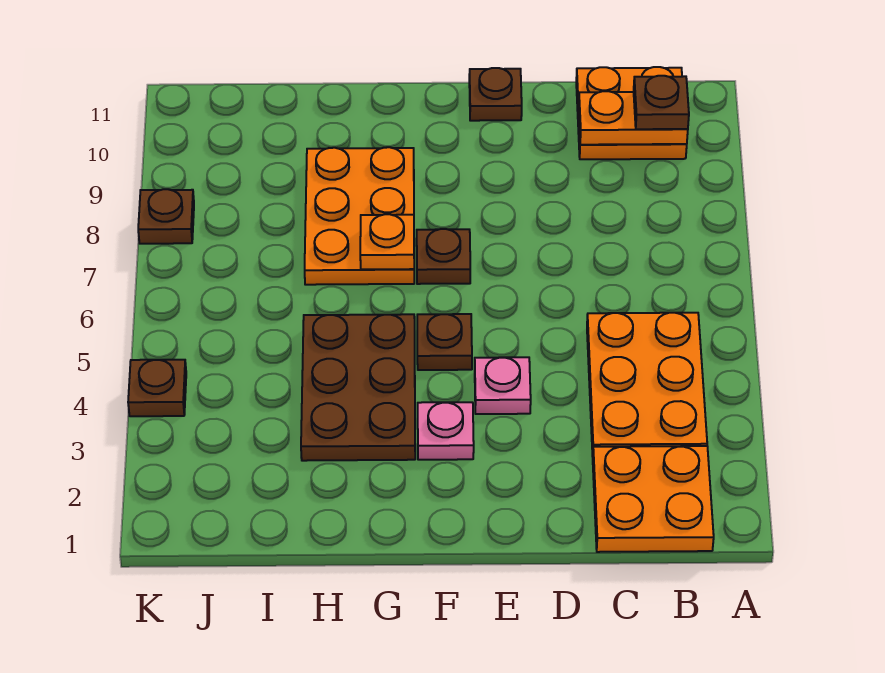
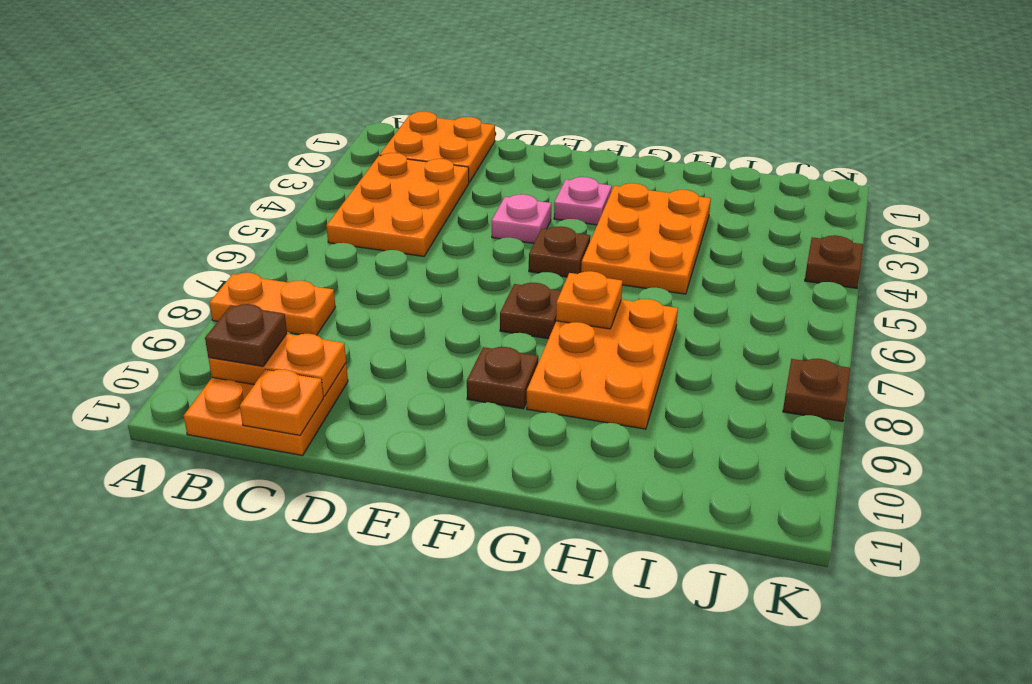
none -> orange plate A8:B8 level 1
none -> orange plate C11 level 2
brown plate E11 level 1 -> brown plate F9 level 1
brown plate G3:H5 level 1 -> orange plate G3:H5 level 1

